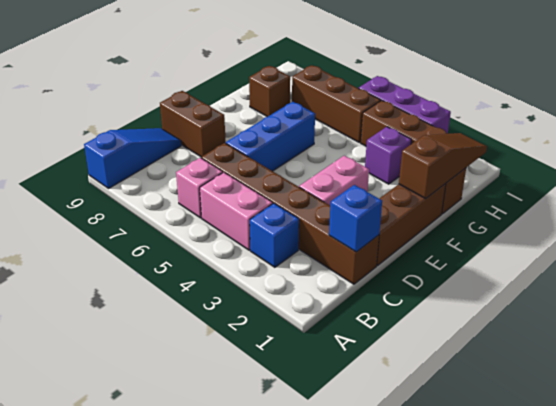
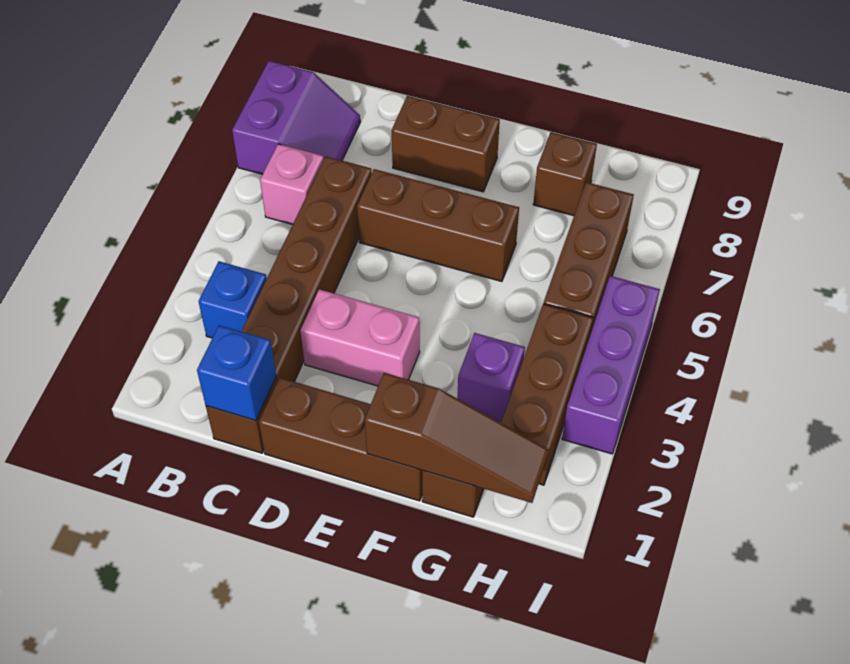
none -> purple slope A7:B8 level 1 top A
blue slope A9:C9 level 1 top A -> none
pink brick B4:B5 level 1 -> none
blue brick D6:F6 level 1 -> brown brick D6:F6 level 1
brown brick D8:D9 level 1 -> brown brick D8:E8 level 1

